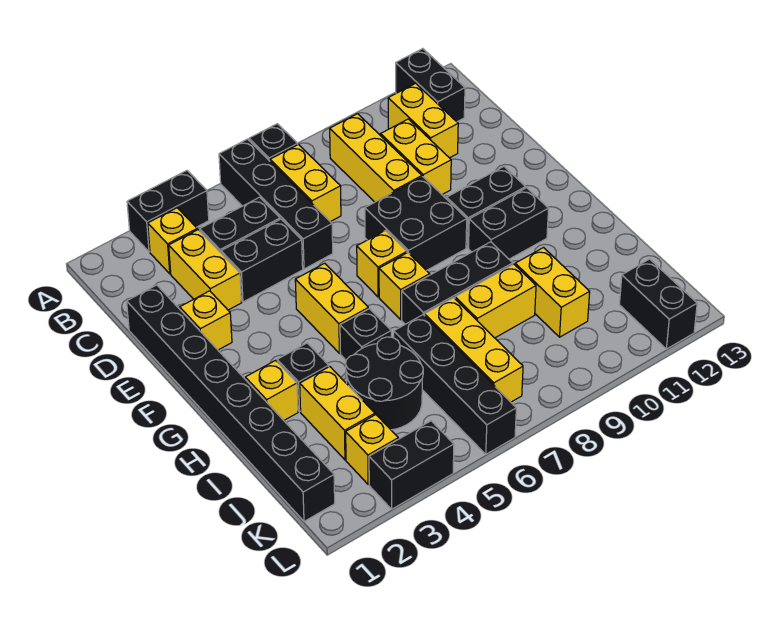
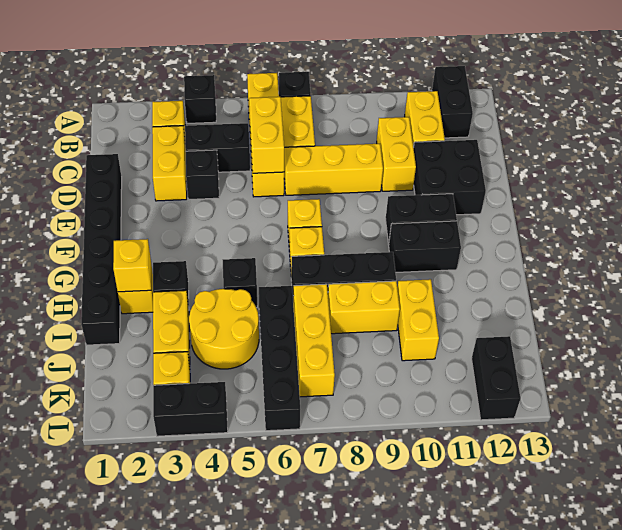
black brick A3:A4 level 1 -> black brick A4 level 1
black brick A6:D6 level 1 -> yellow brick A6:D6 level 1
yellow brick B9:D9 level 1 -> yellow brick D7:D9 level 1
black brick D1:K1 level 1 -> black brick D1:I1 level 1
black brick D4:D5 level 1 -> black brick D4 level 1
yellow brick E2 level 1 -> yellow brick H2 level 2
black brick E8:F9 level 1 -> black brick D11:E12 level 1
yellow brick F5:G5 level 1 -> yellow brick C6:D6 level 2
black round brick I4:J5 level 1 -> yellow round brick I4:J5 level 1

